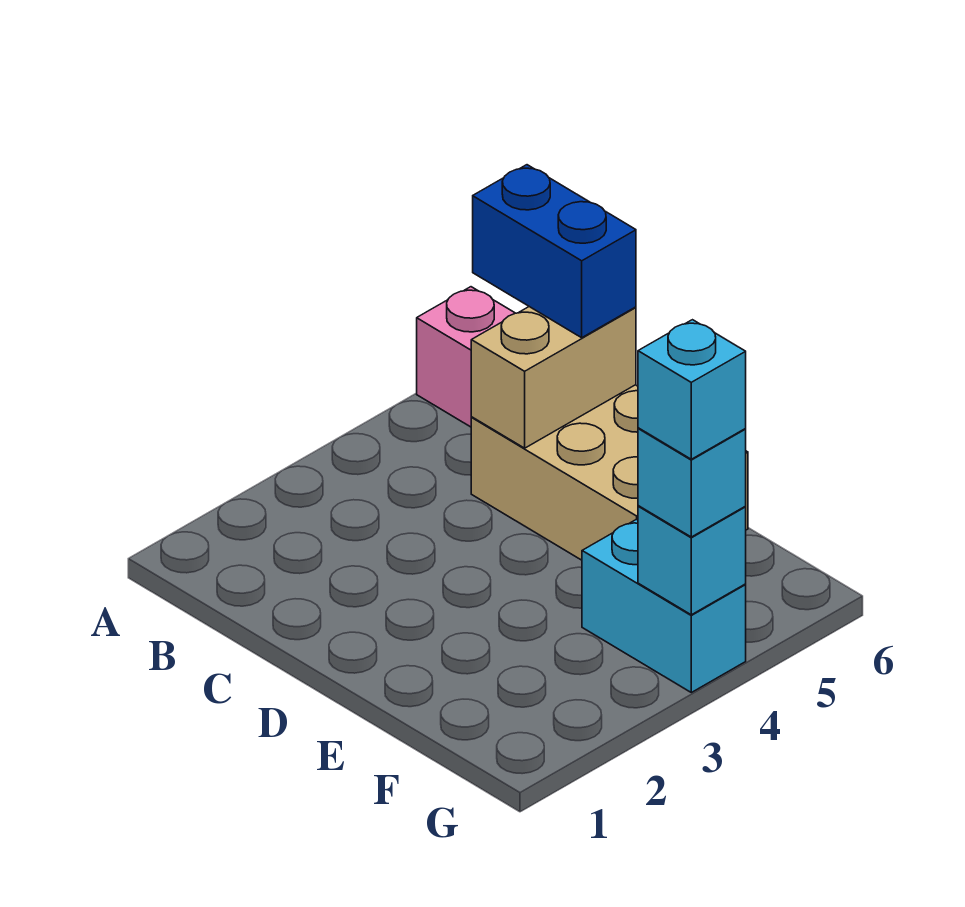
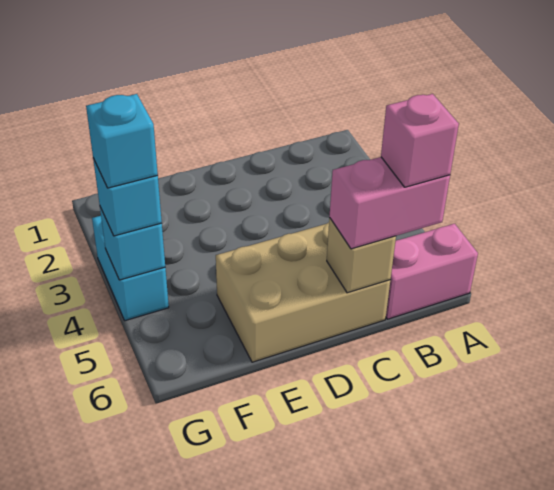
blue brick B6:C6 level 3 -> pink brick B6:C6 level 3
none -> pink brick B6 level 4
tan brick C5:C6 level 2 -> tan brick C6 level 2
cyan brick F4:G4 level 1 -> cyan brick G3:G4 level 1

